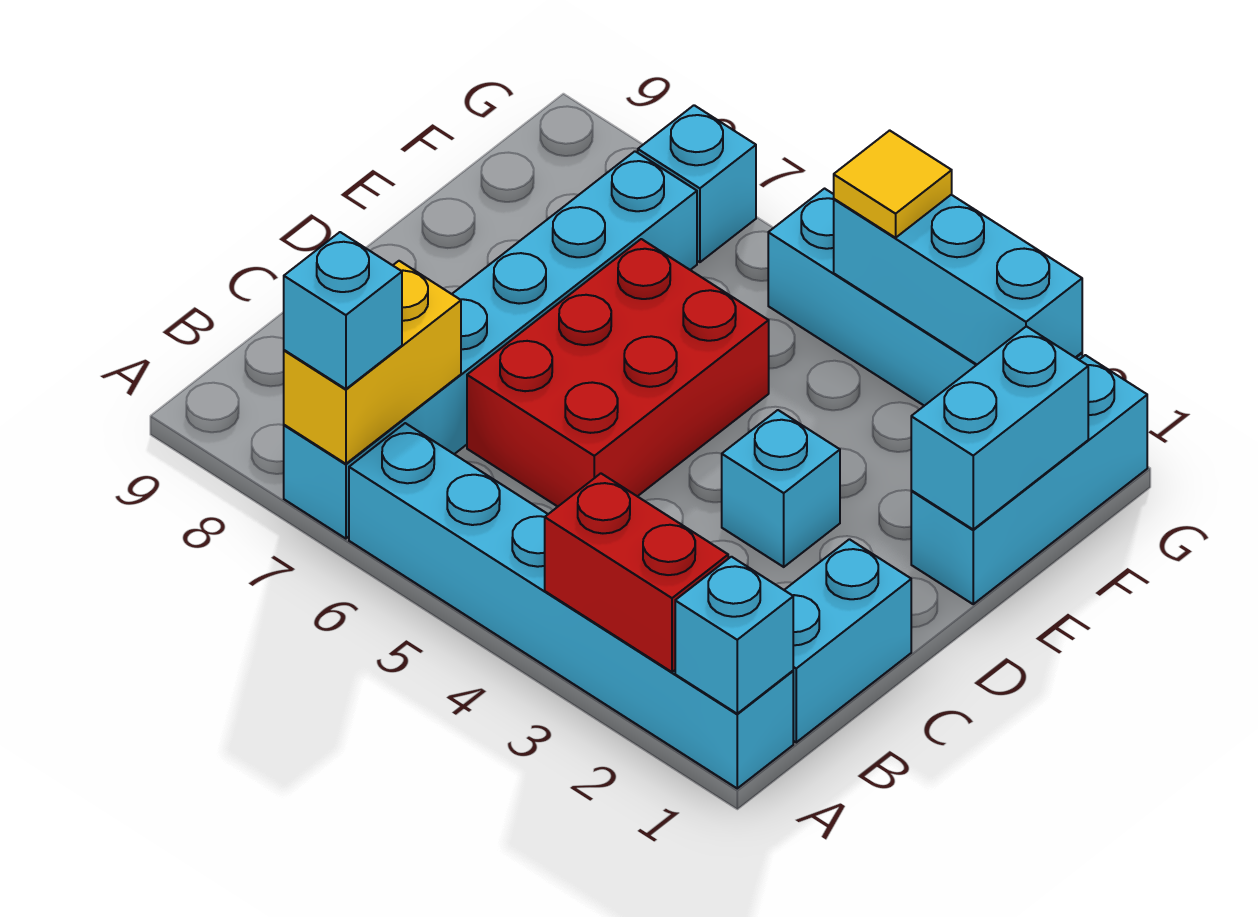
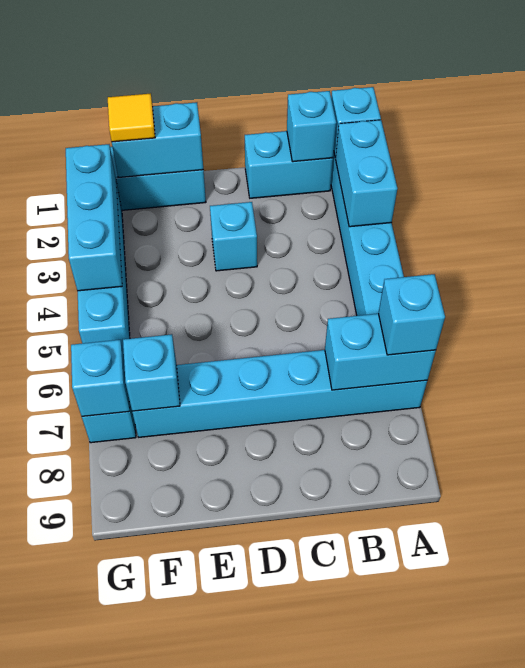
red brick A2:A3 level 2 -> cyan brick A2:A3 level 2
yellow brick A7:B7 level 2 -> cyan brick A7:B7 level 2
none -> cyan brick B1 level 2
red brick C5:E6 level 1 -> none
none -> cyan brick F7 level 2
yellow tile G4 level 3 -> yellow tile F1 level 3
none -> cyan brick G7 level 2

